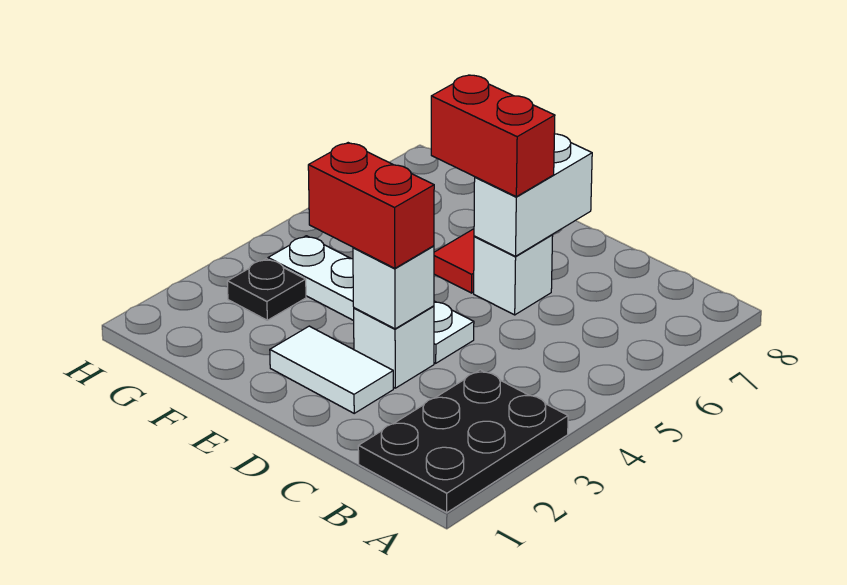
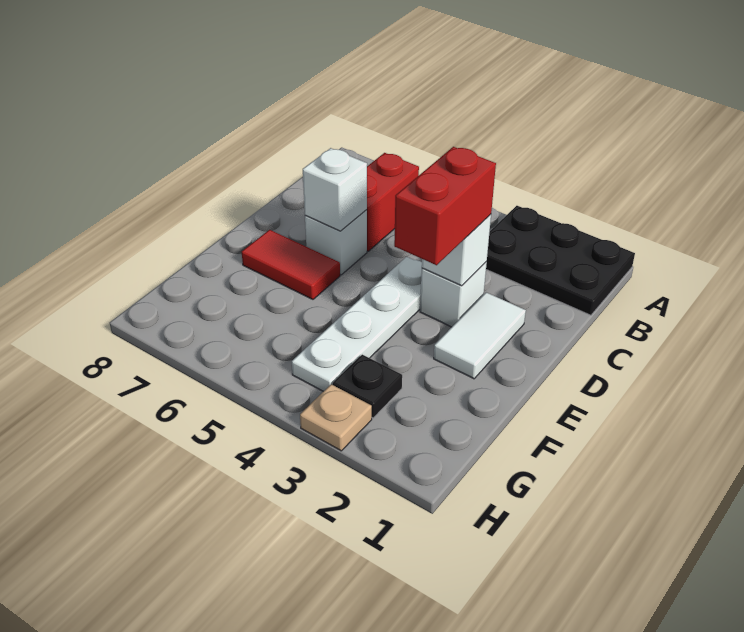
white brick D6:D7 level 2 -> white brick D6 level 2
red brick D6:E6 level 3 -> red brick B6:C6 level 1
none -> tan plate H3 level 1

